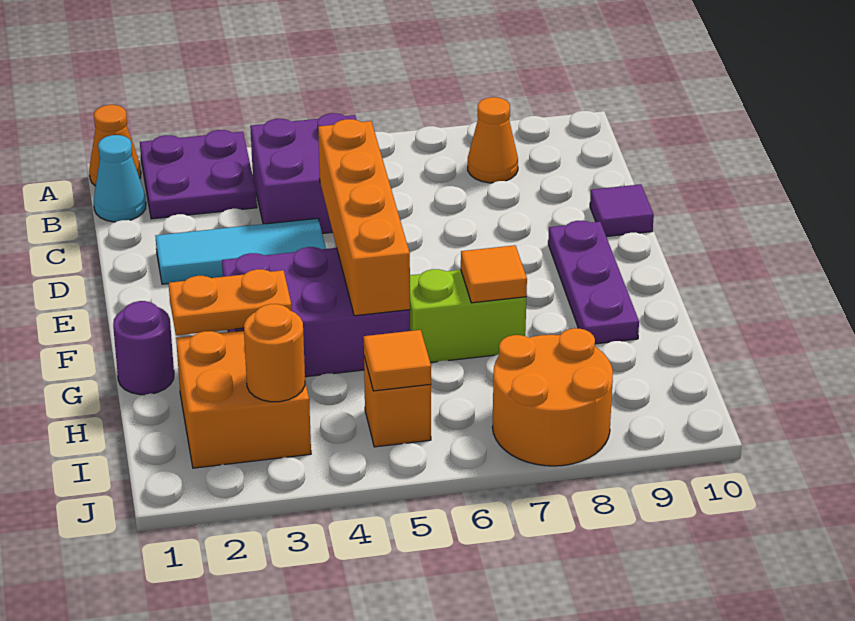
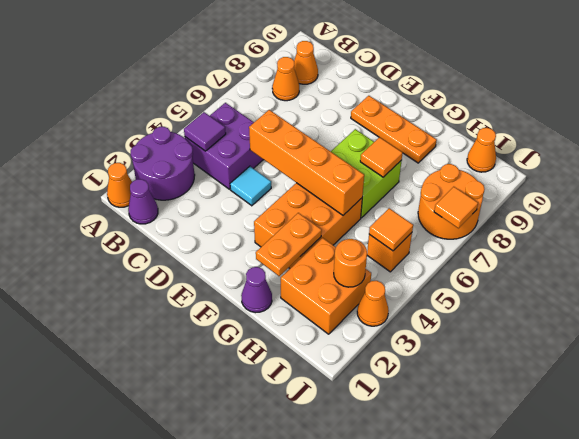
purple plate A2:B3 level 1 -> purple round brick A2:B3 level 1
cyan cone B1 level 1 -> purple cone B1 level 1
none -> orange cone B9 level 1
cyan tile D2:D4 level 1 -> cyan tile D4 level 1
purple tile D10 level 1 -> purple tile B4 level 2
purple plate E9:G9 level 1 -> orange plate E9:G9 level 1
purple brick F3:G5 level 1 -> orange brick F3:G5 level 1
purple round brick G1 level 1 -> purple cone G1 level 1
lime brick G6:G7 level 1 -> lime brick F6:G7 level 1
none -> orange cone I10 level 1
none -> orange cone J3 level 1
none -> orange tile J7 level 2

